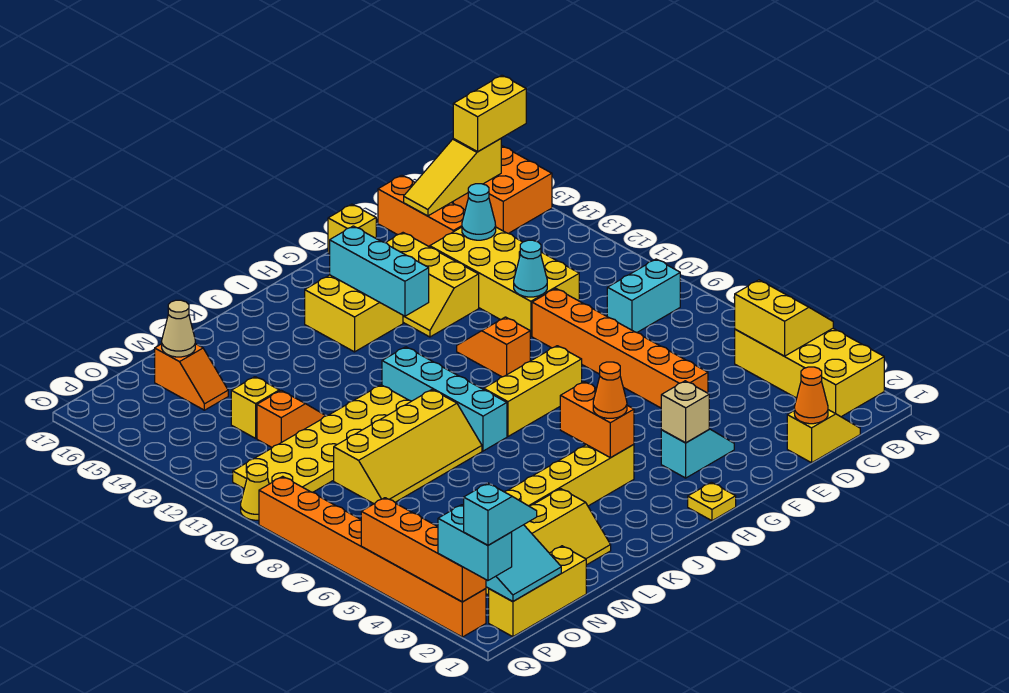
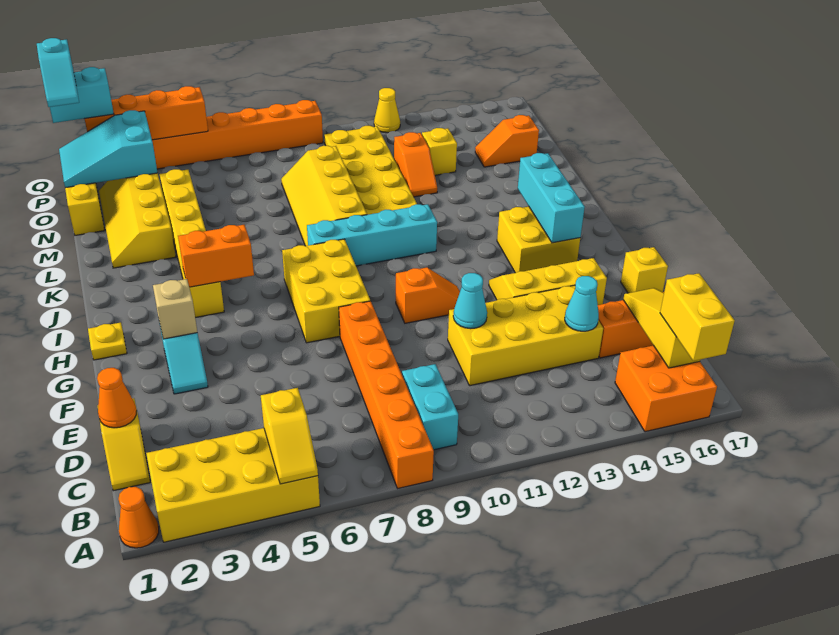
yellow slope A4:B5 level 2 top B -> yellow slope A5:B5 level 2 top B
orange brick E5:E10 level 1 -> orange brick A8:F8 level 1
yellow brick G8:I8 level 1 -> yellow brick G7:I8 level 1
cyan brick H13:H15 level 2 -> cyan brick H15:J15 level 2
orange cone I4 level 3 -> orange cone A1 level 1
tan cone N16 level 2 -> none
yellow cone Q10 level 1 -> yellow cone Q12 level 1

